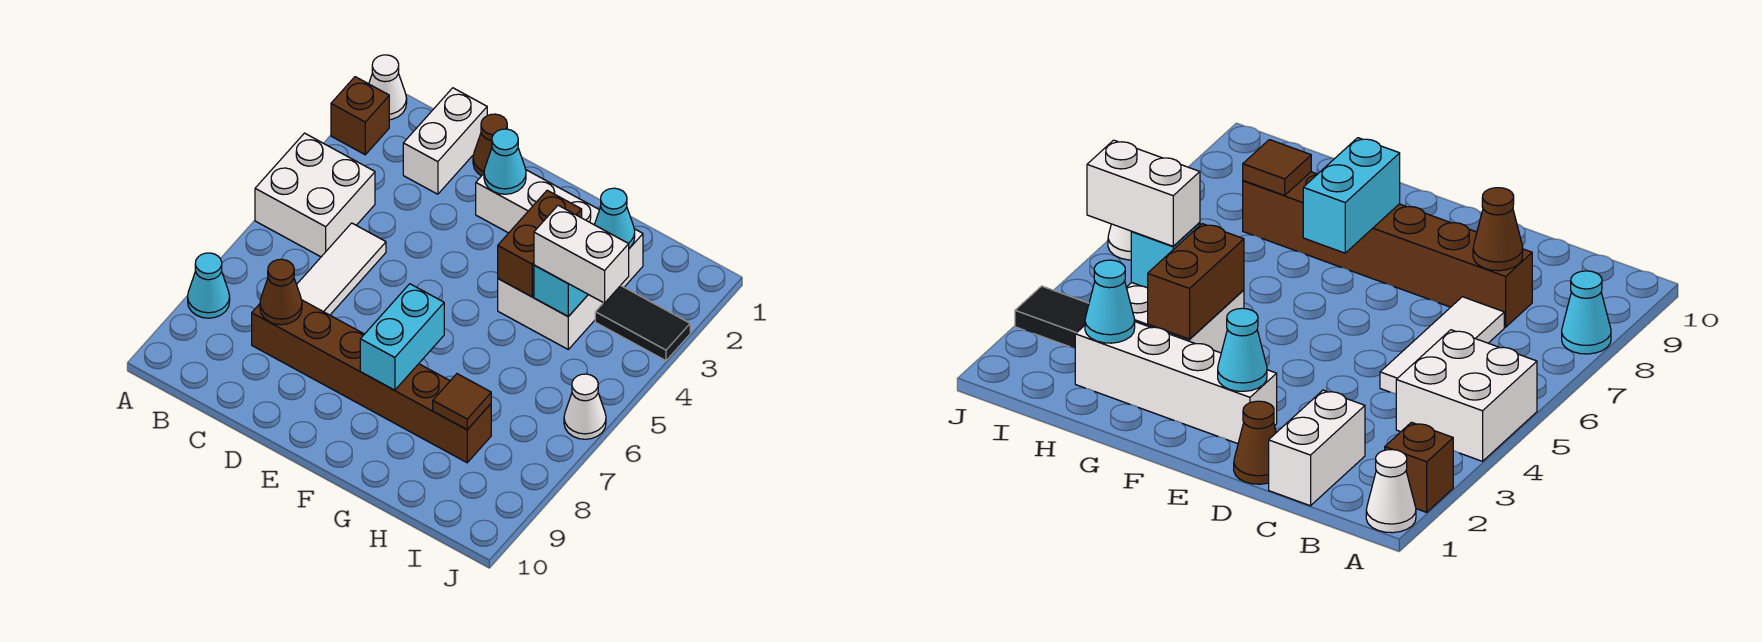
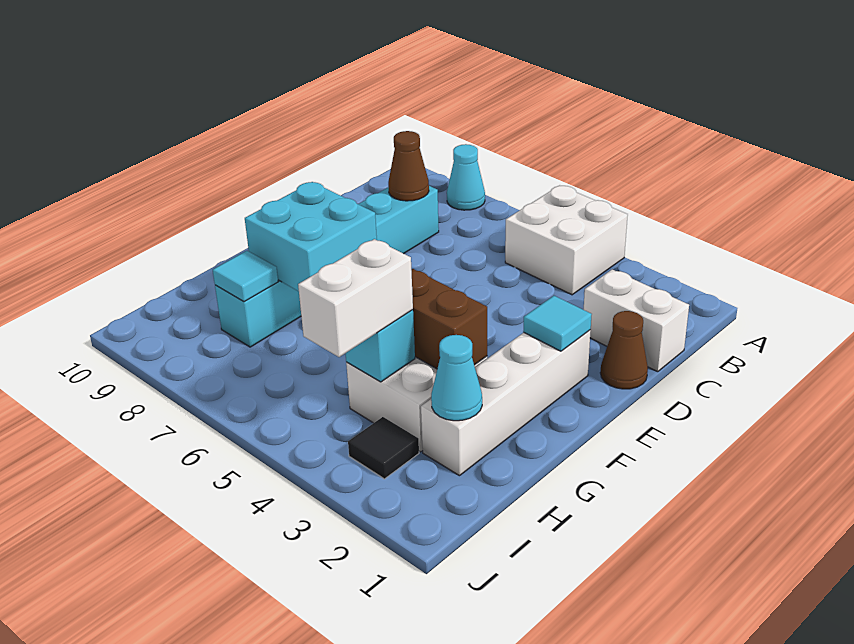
white cone A1 level 1 -> none
brown brick A2 level 1 -> none
white tile C5:C7 level 1 -> none
brown brick C8:H8 level 1 -> cyan brick C8:H8 level 1
cyan cone E2 level 2 -> cyan tile E2 level 2
cyan brick F7:F8 level 2 -> cyan brick F7:G8 level 2
brown tile H8 level 2 -> cyan tile H8 level 2
black tile I3:J3 level 1 -> black tile I3 level 1
white cone J6 level 1 -> none

